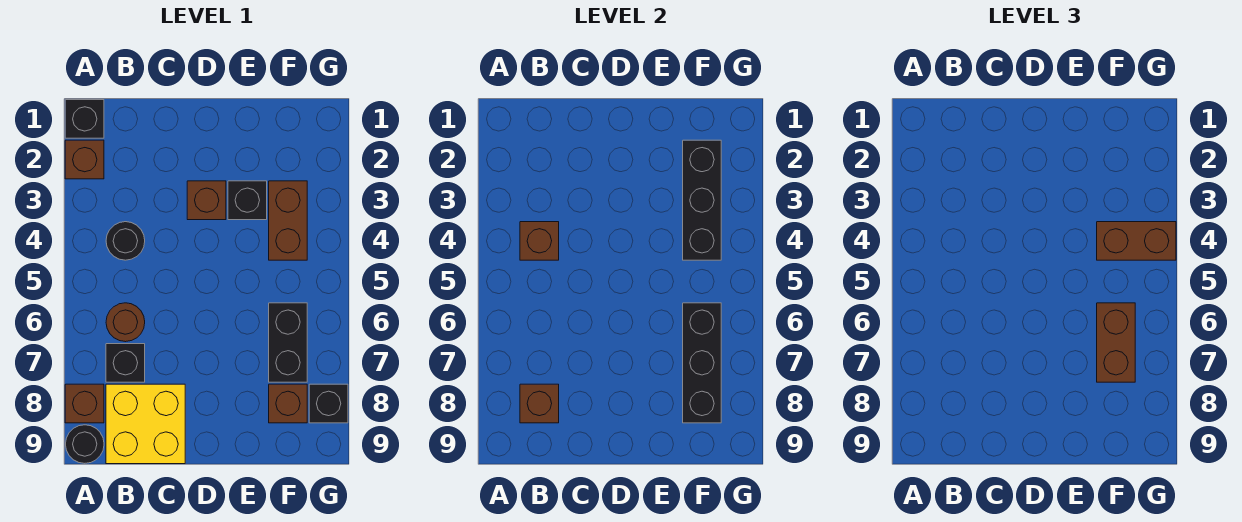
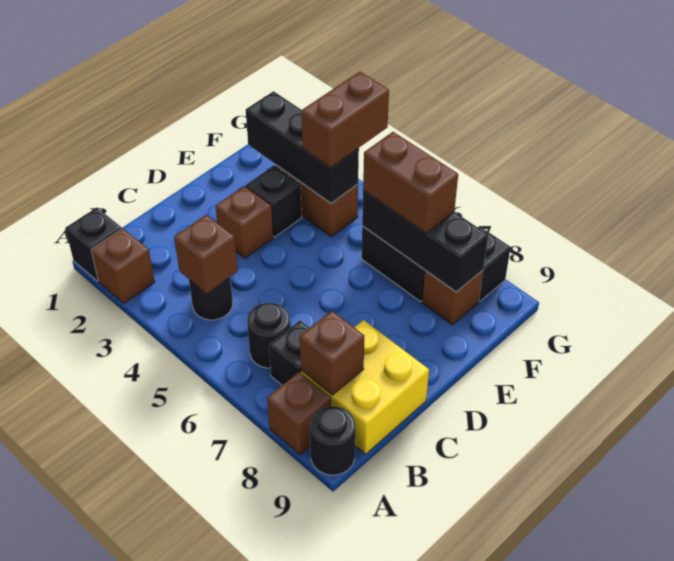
brown round brick B6 level 1 -> black round brick B6 level 1

